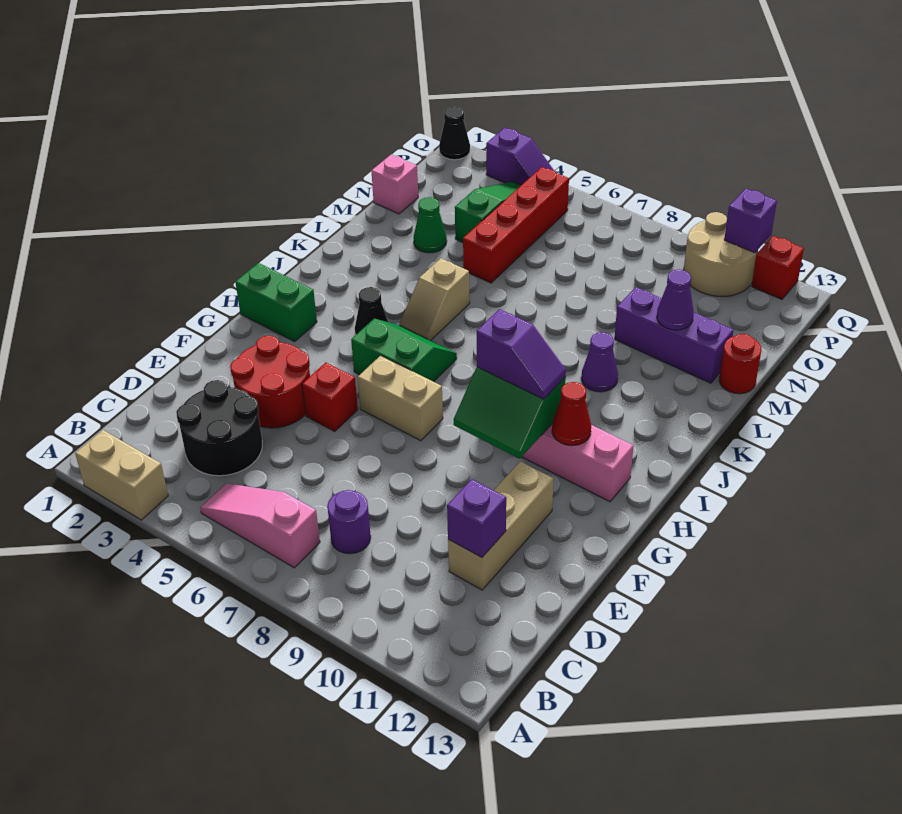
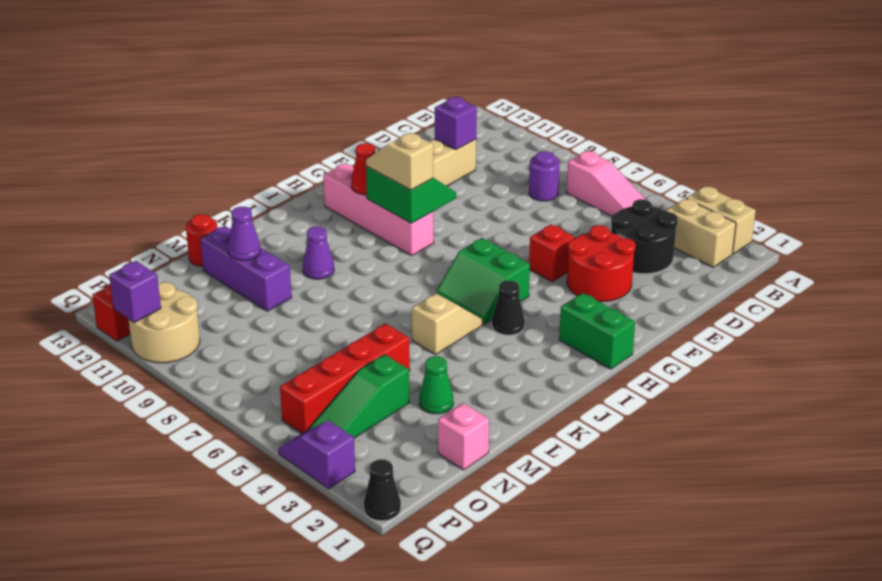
tan brick G6:G7 level 1 -> tan brick B2:B3 level 1
purple slope H9:H10 level 3 top 9 -> tan slope H9:H10 level 3 top 9

